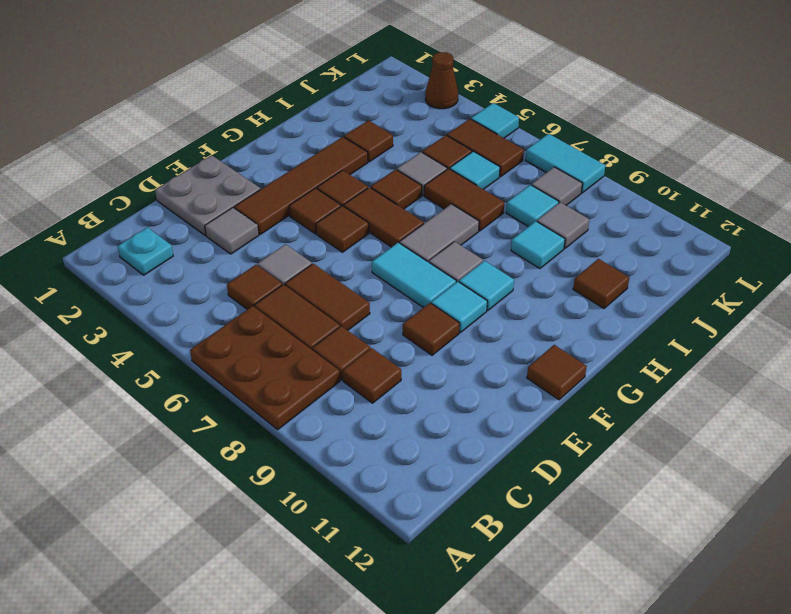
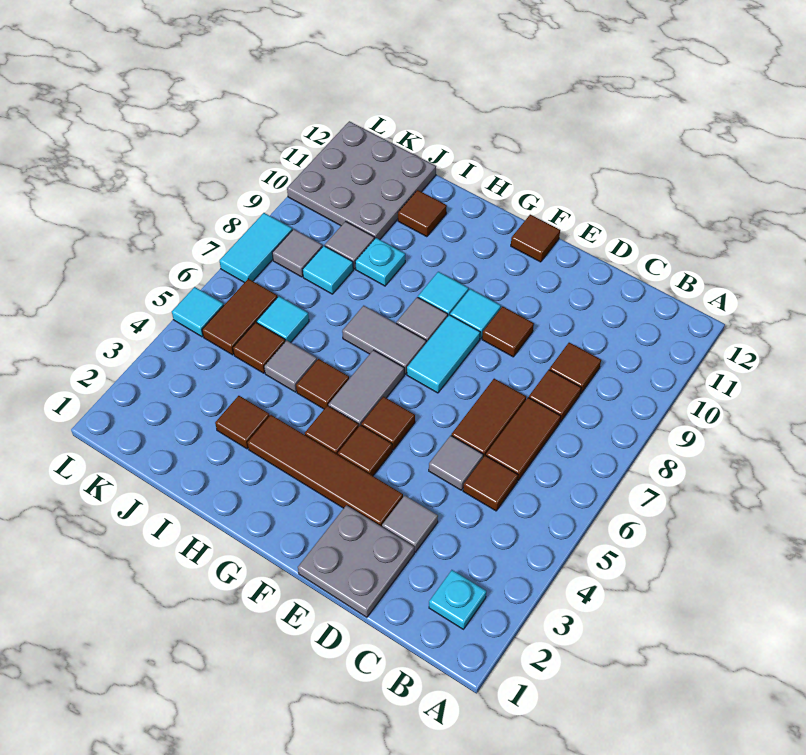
brown plate A6:B8 level 1 -> none
brown tile G5:G6 level 1 -> grey tile G5:G6 level 1
brown tile I6:I7 level 1 -> none
cyan tile I9 level 1 -> cyan plate I9 level 1
none -> grey plate J10:L12 level 1
brown cone L3 level 1 -> none

